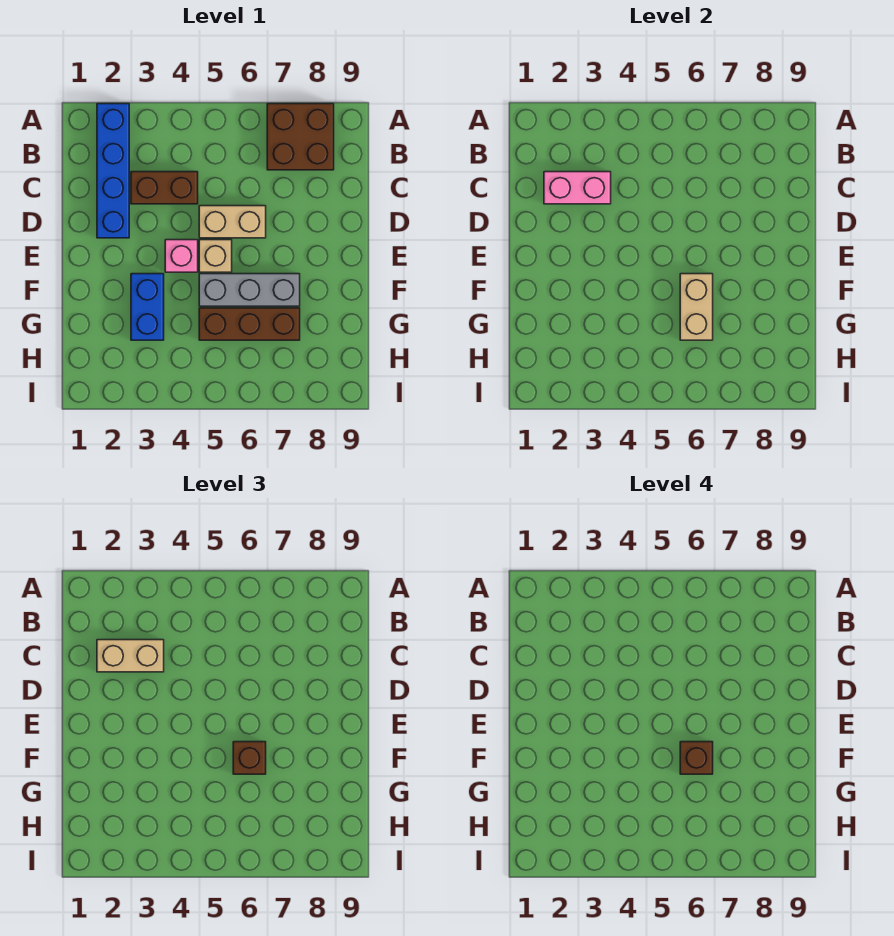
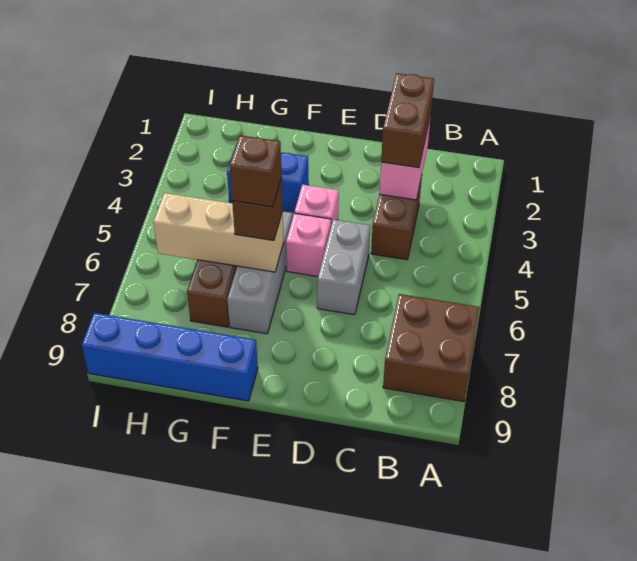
blue brick A2:D2 level 1 -> blue brick F9:I9 level 1
tan brick C2:C3 level 3 -> brown brick C2:C3 level 3
tan brick D5:D6 level 1 -> grey brick D5:D6 level 1
tan brick E5 level 1 -> pink brick E5 level 1
tan brick F6:G6 level 2 -> tan brick F6:H6 level 2

